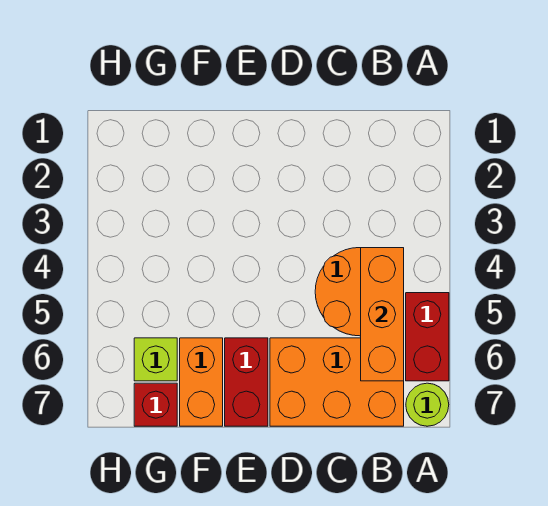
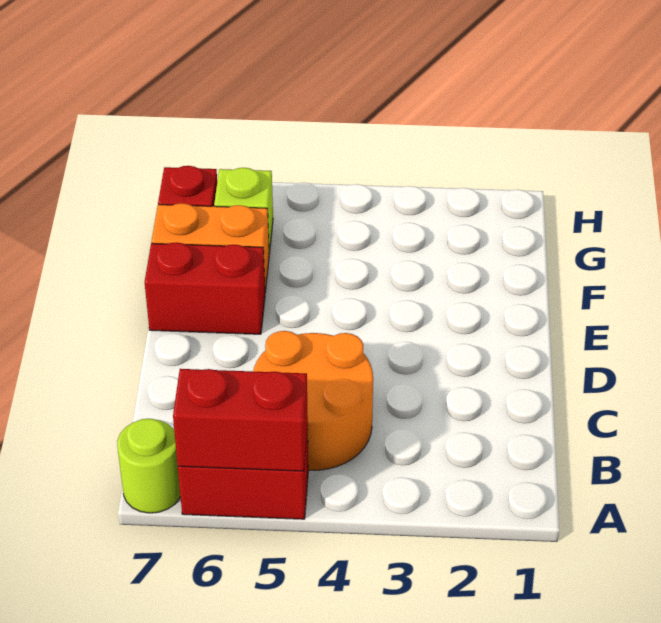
none -> red brick A5:A6 level 2
orange brick B4:B6 level 2 -> none
orange brick B6:D7 level 1 -> none

